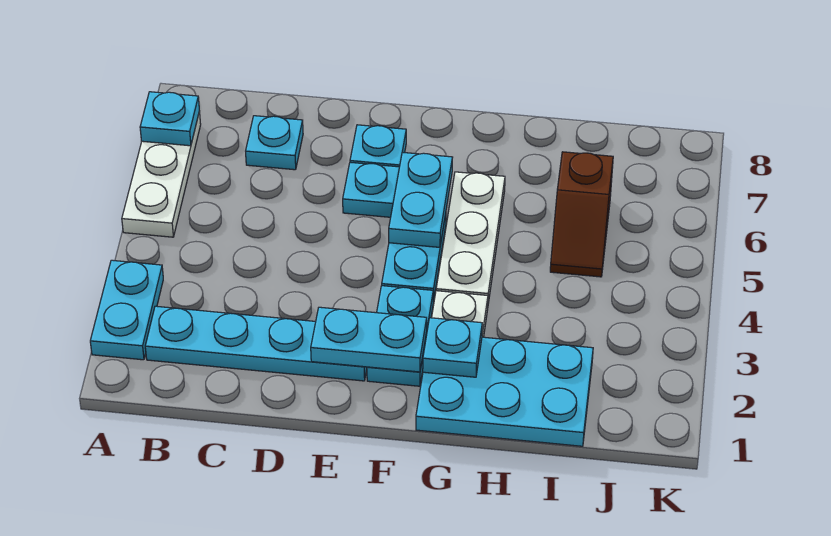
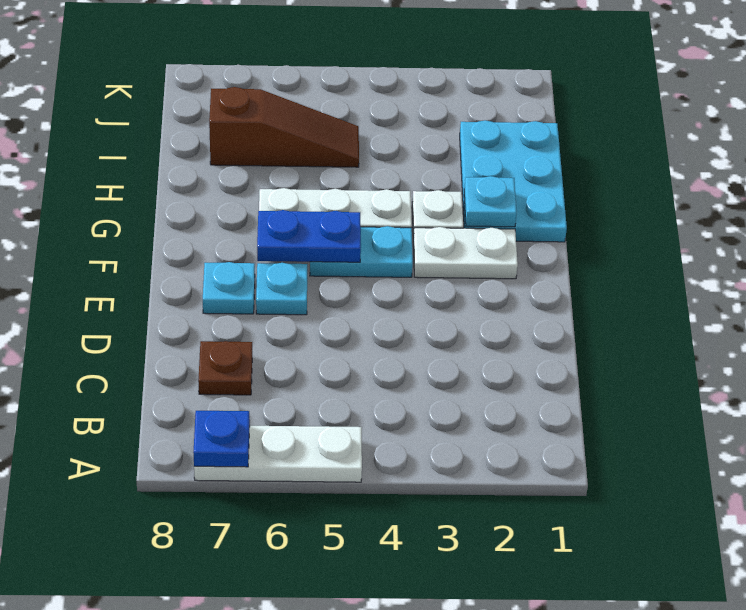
cyan plate A2:A3 level 1 -> none
cyan plate A7 level 2 -> blue plate A7 level 2
cyan plate B2:E2 level 1 -> none
cyan plate C7 level 1 -> brown plate C7 level 1
cyan plate E2:F2 level 2 -> none
cyan plate F2:F3 level 1 -> white plate F2:F3 level 1
cyan plate F5:F6 level 2 -> blue plate F5:F6 level 2
brown slope I5:I6 level 1 top 6 -> brown slope I5:I7 level 1 top 7

